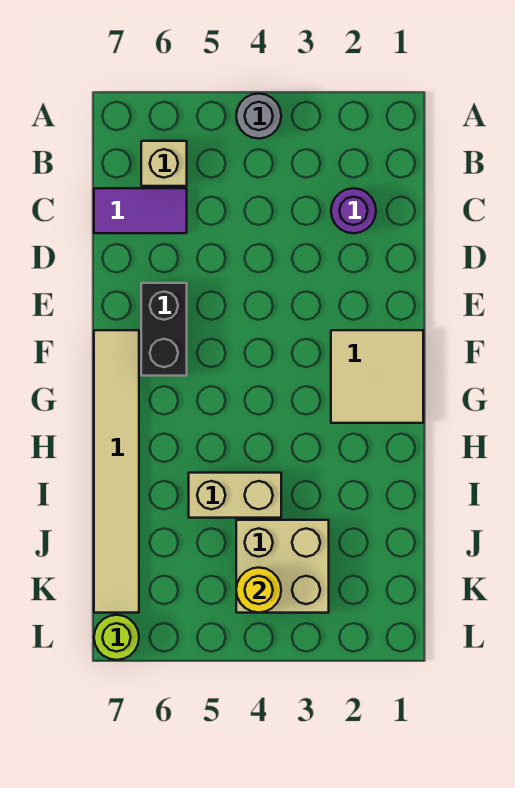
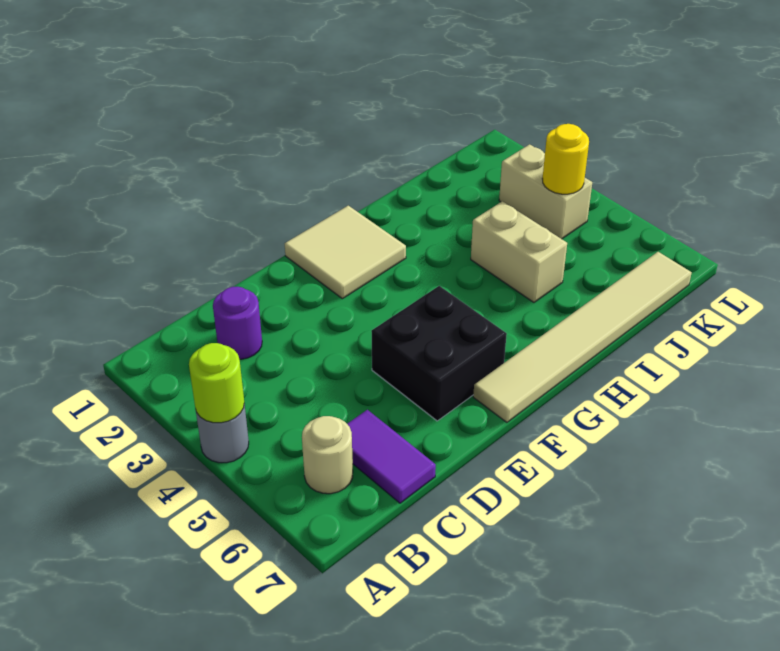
tan brick B6 level 1 -> tan round brick B6 level 1
black brick E6:F6 level 1 -> black brick E5:F6 level 1
tan brick J3:K4 level 1 -> tan brick K3:K4 level 1
lime round brick L7 level 1 -> lime round brick A4 level 2

